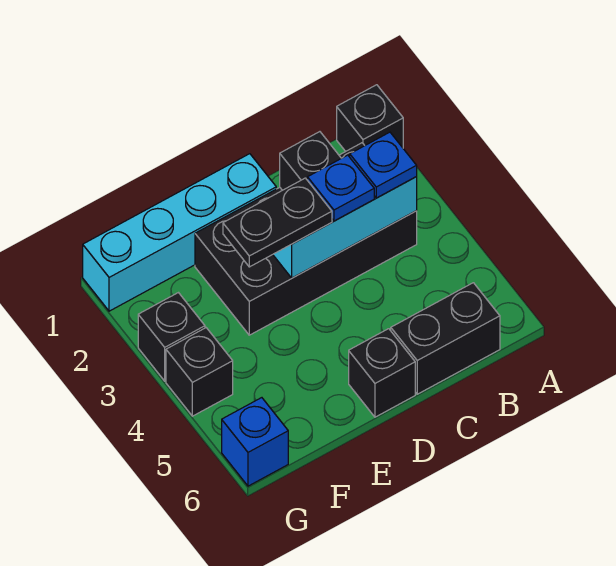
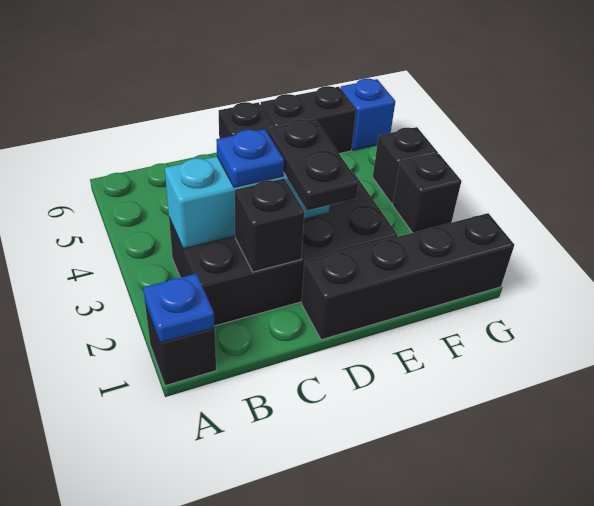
blue plate B3 level 3 -> blue plate A1 level 2
black brick B6:C6 level 1 -> black brick E6:F6 level 1
cyan brick D1:G1 level 1 -> black brick D1:G1 level 1
black plate D3:E3 level 3 -> black plate D2:D3 level 3

